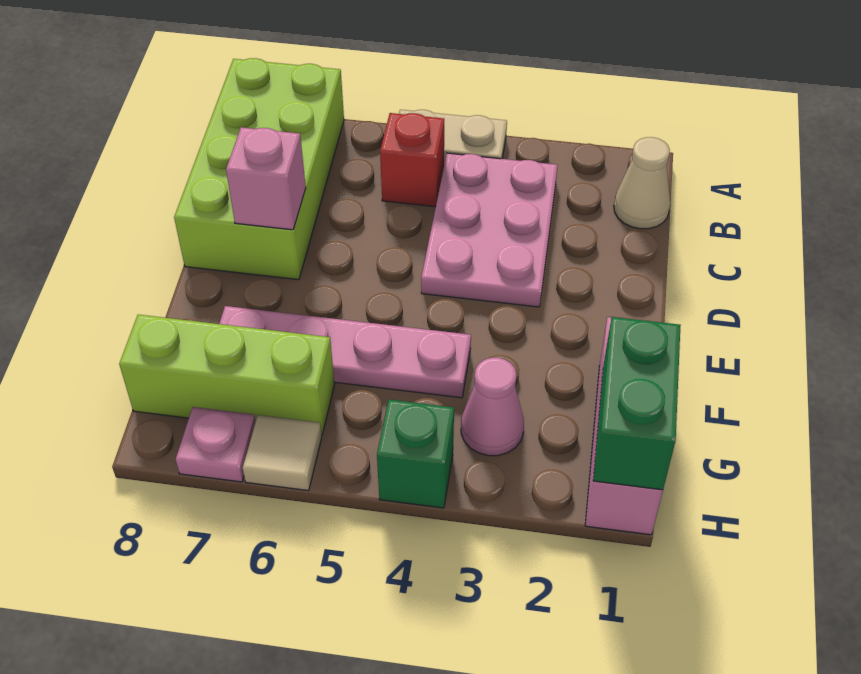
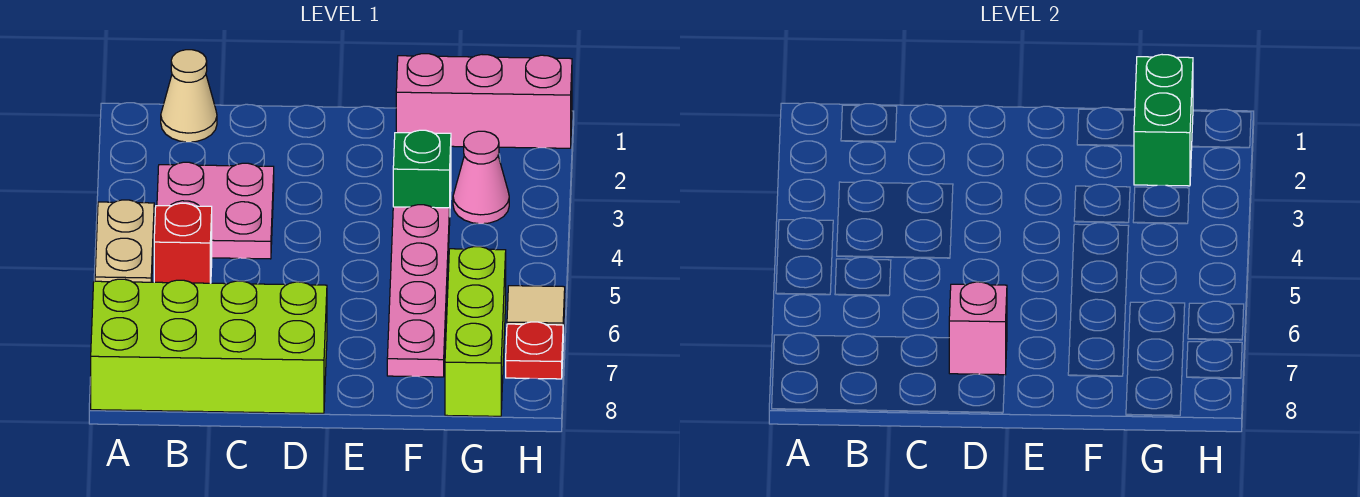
pink plate B3:D4 level 1 -> pink plate B3:C4 level 1
green brick G1:H1 level 2 -> green brick G1:G2 level 2
green brick H4 level 1 -> green brick F3 level 1
pink plate H7 level 1 -> red plate H7 level 1

